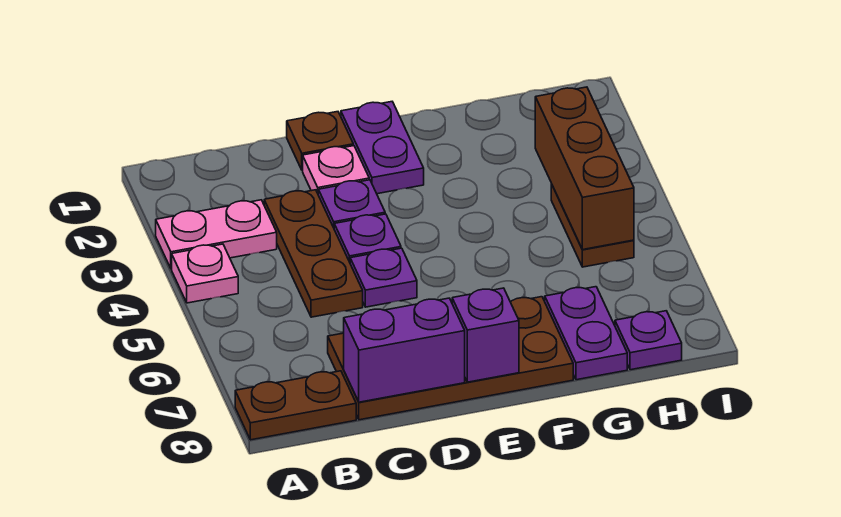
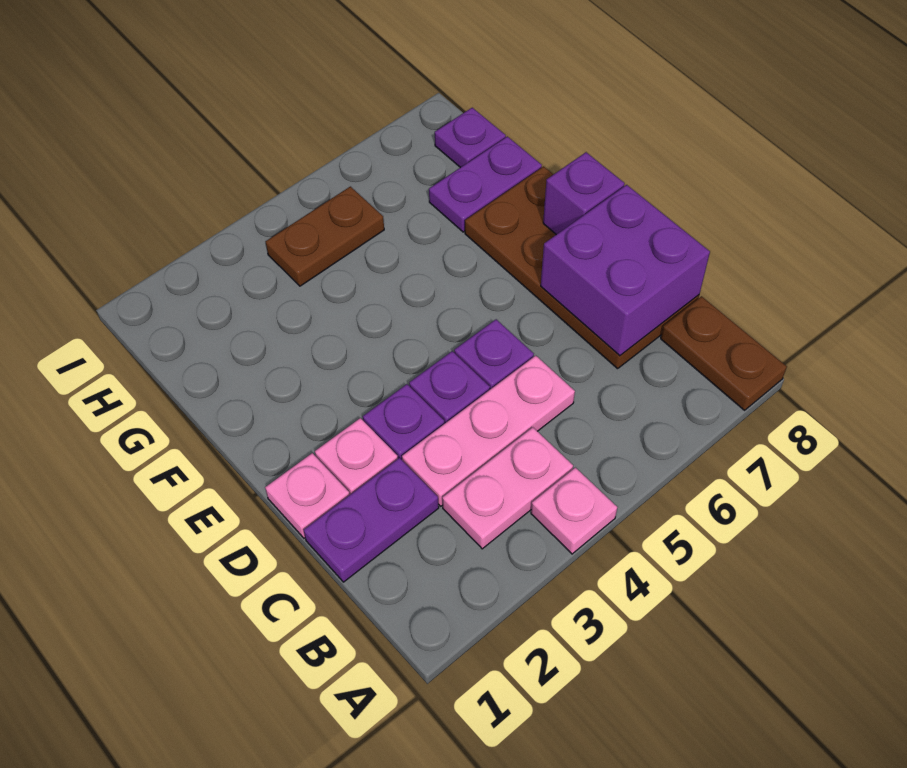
pink plate A3:B3 level 1 -> pink plate B3:B4 level 1
brown plate C3:C5 level 1 -> pink plate C3:C5 level 1
purple brick C8:D8 level 2 -> purple brick C7:D8 level 2
brown plate D1 level 1 -> pink plate D1 level 1
purple plate E1:E2 level 1 -> purple plate C1:C2 level 1
brown brick H3:H5 level 2 -> none

